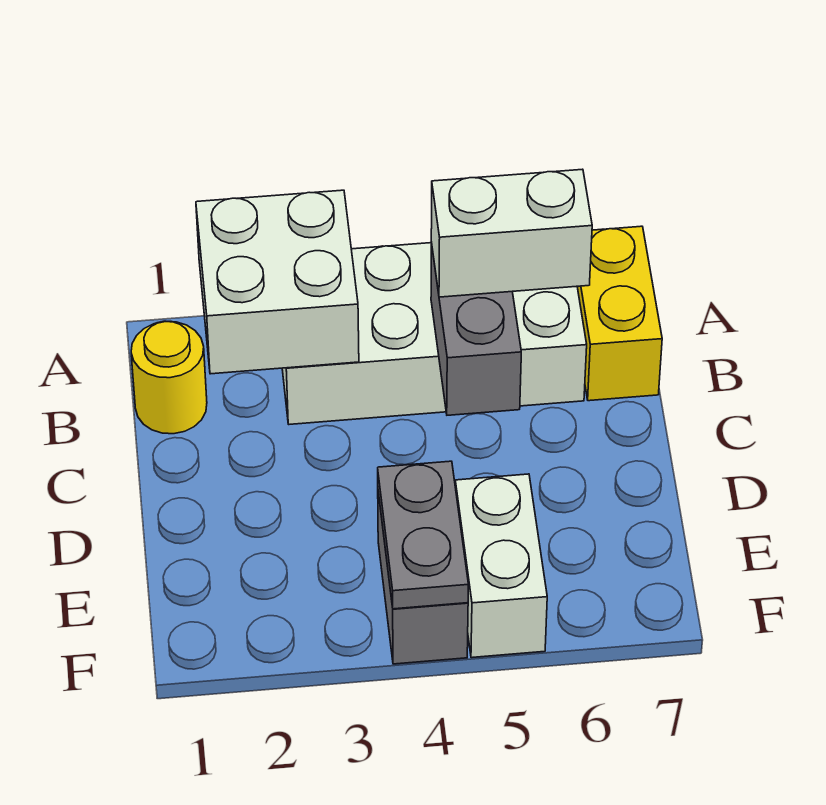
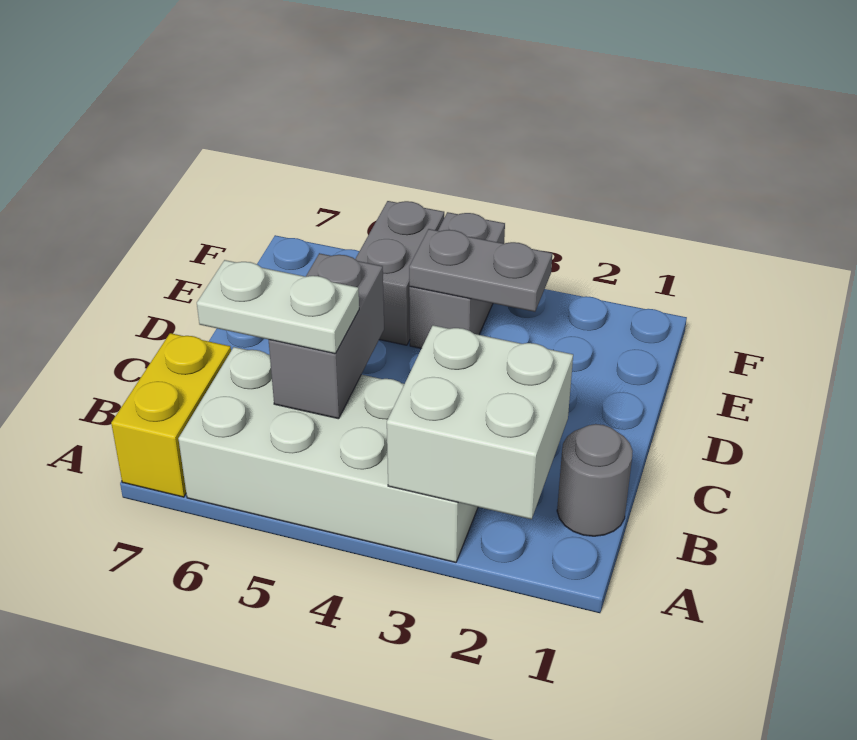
yellow round brick B1 level 1 -> grey round brick B1 level 1
white brick B5:B6 level 3 -> white plate B5:B6 level 3
grey plate E4:F4 level 2 -> grey plate E3:E4 level 2
white brick E5:F5 level 1 -> grey brick E5:F5 level 1

